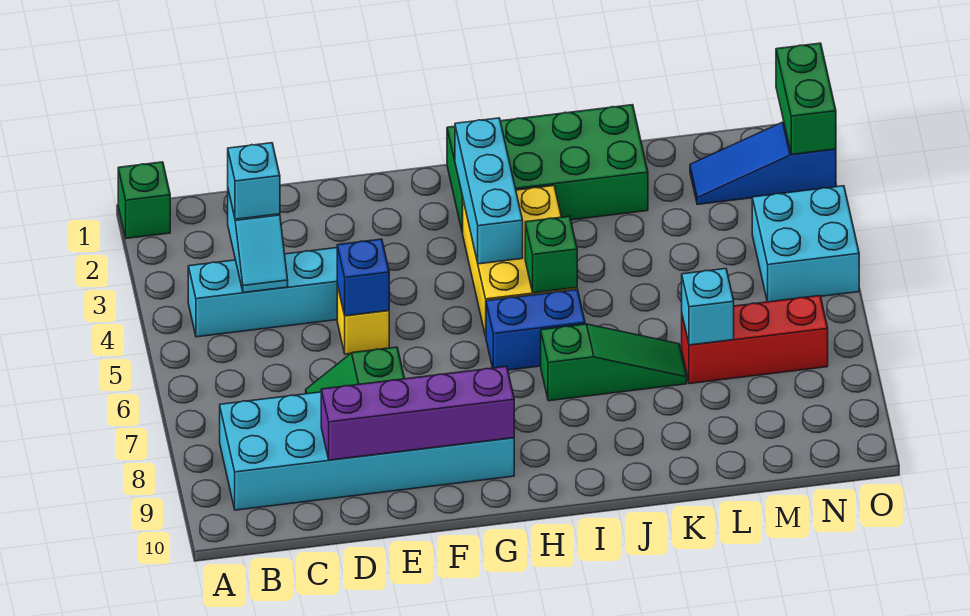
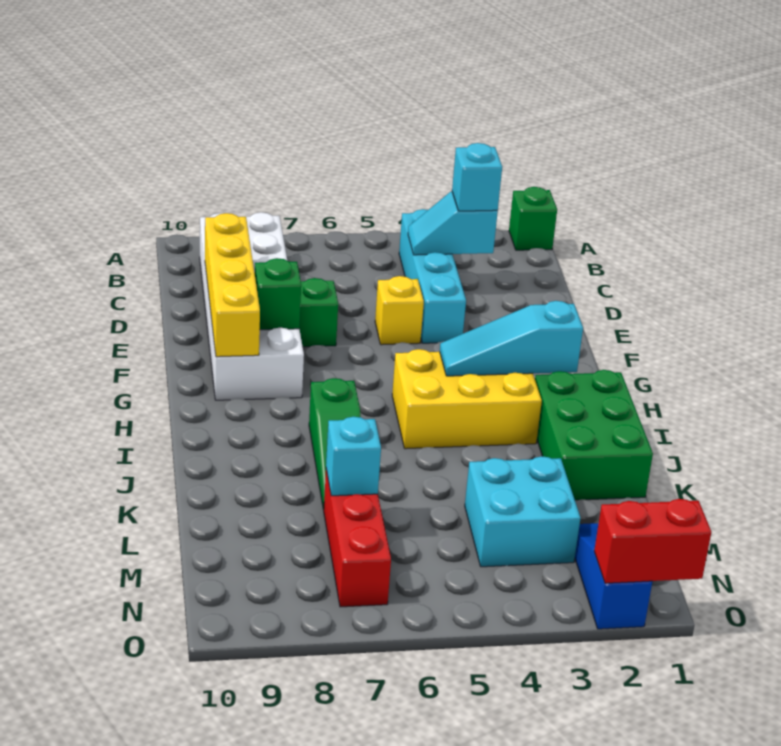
cyan brick B8:G9 level 1 -> white brick B8:G9 level 1
purple brick D9:G9 level 2 -> yellow brick D9:G9 level 2
blue brick E5 level 2 -> none
green brick H1:K2 level 1 -> green brick I1:K2 level 1
cyan brick H2:H4 level 2 -> cyan slope H2:H4 level 2 top 2
blue brick H6:I6 level 1 -> none
green brick I5 level 2 -> green brick F8 level 2
cyan brick N4:O5 level 1 -> cyan brick L3:M4 level 1
green brick O1:O2 level 2 -> red brick O1:O2 level 2

